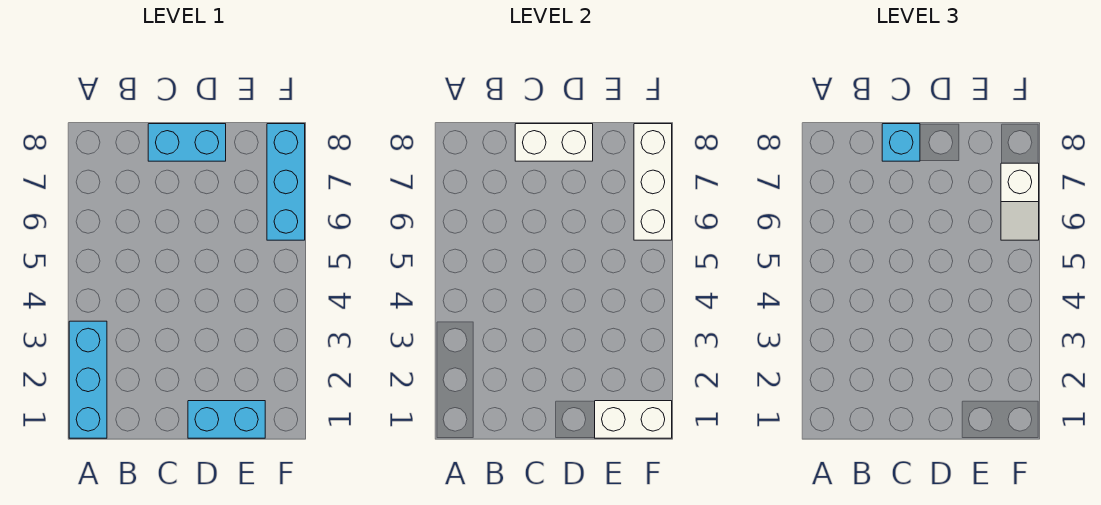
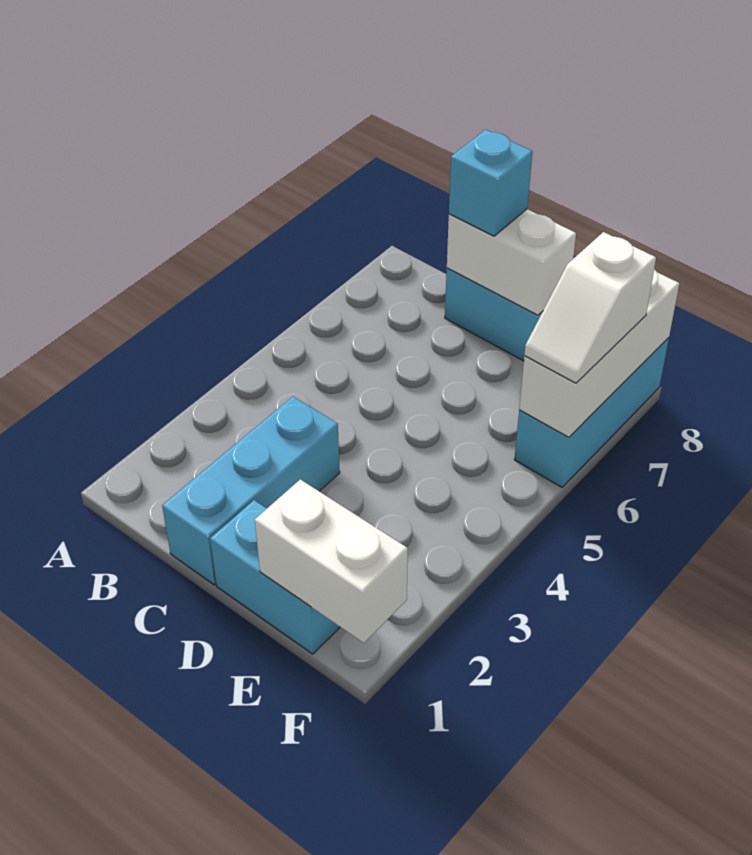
cyan brick A1:A3 level 1 -> cyan brick C1:C3 level 1

